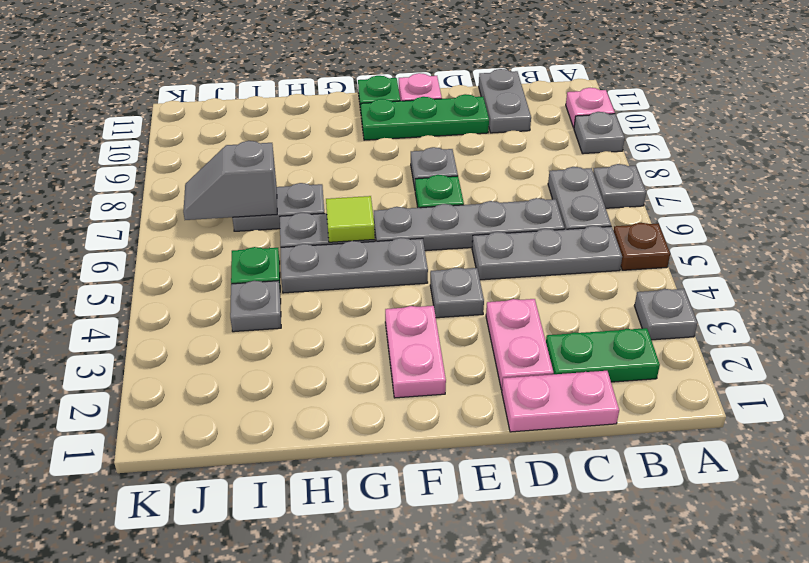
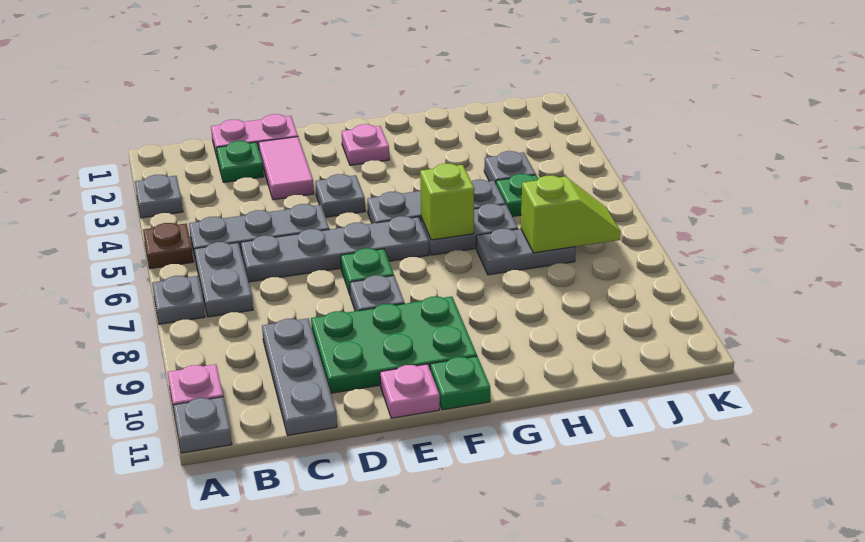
grey plate A9 level 1 -> grey plate A11 level 1
green plate B2:C2 level 1 -> green plate C2 level 1
grey plate C10:C11 level 1 -> grey plate C9:C11 level 1
pink plate D2:D3 level 1 -> pink tile D2:D3 level 1
green plate D10:F10 level 1 -> green plate D9:F10 level 1
pink plate F2:F3 level 1 -> pink plate F2 level 1
lime tile G6 level 2 -> lime brick G6 level 2
grey slope I7:J7 level 2 top I -> lime slope I7:J7 level 2 top I

